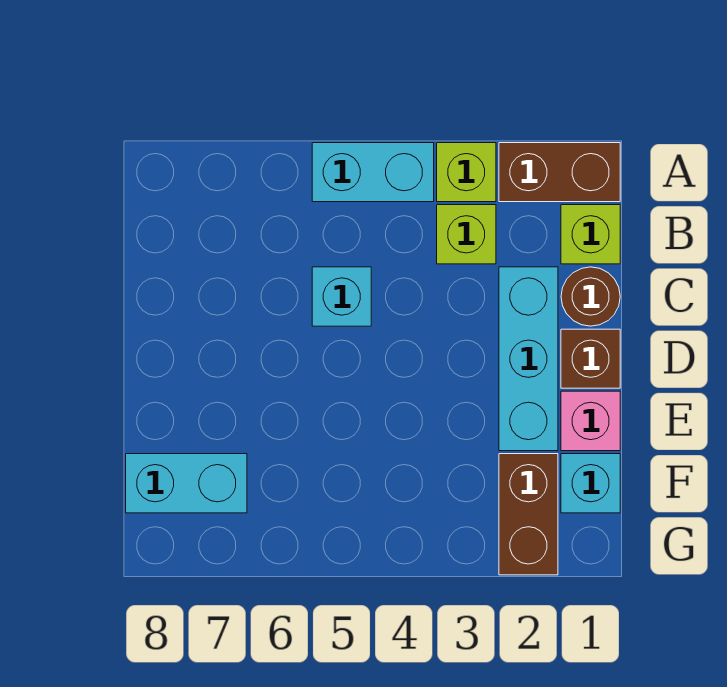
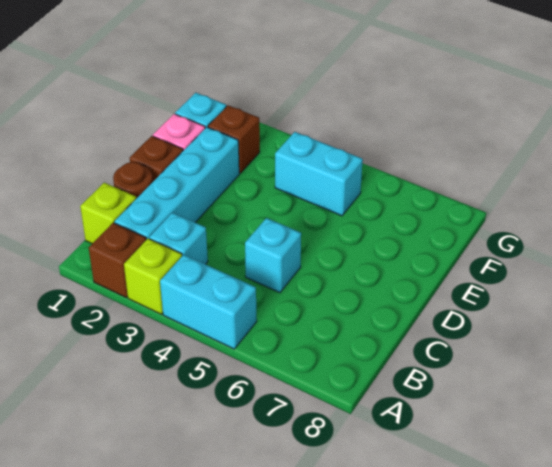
brown brick A1:A2 level 1 -> brown brick A2 level 1
lime brick B3 level 1 -> cyan brick B3 level 1
cyan brick C2:E2 level 1 -> cyan brick B2:E2 level 1
brown brick F2:G2 level 1 -> brown brick F2 level 1
cyan brick F7:F8 level 1 -> cyan brick F4:F5 level 1

